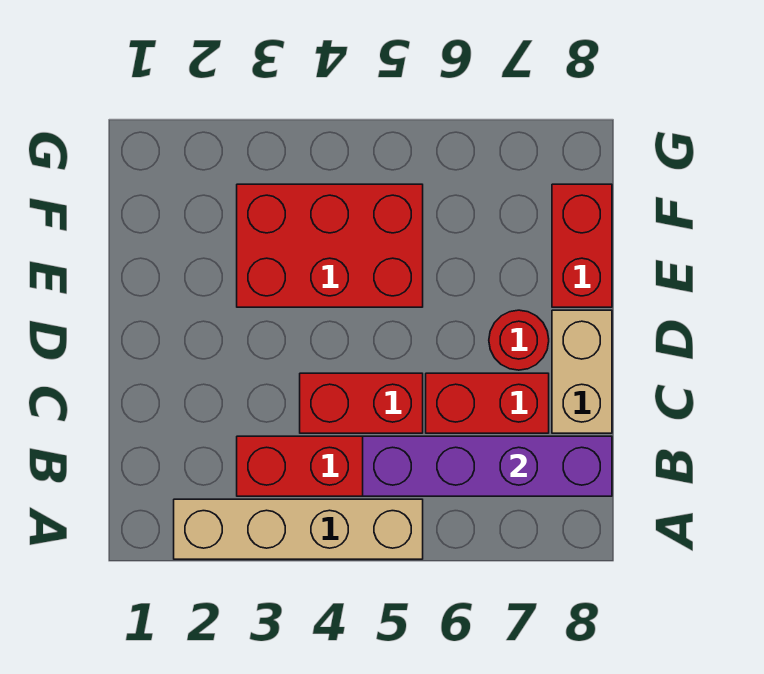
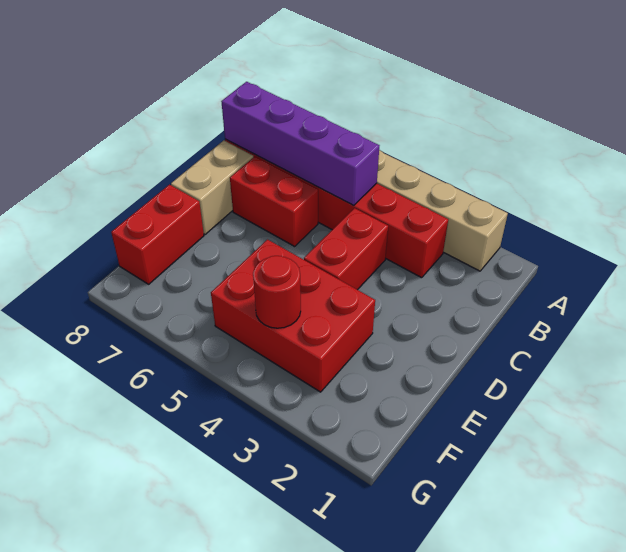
red brick C4:C5 level 1 -> red brick C4:D4 level 1
red round brick D7 level 1 -> red round brick F4 level 2

